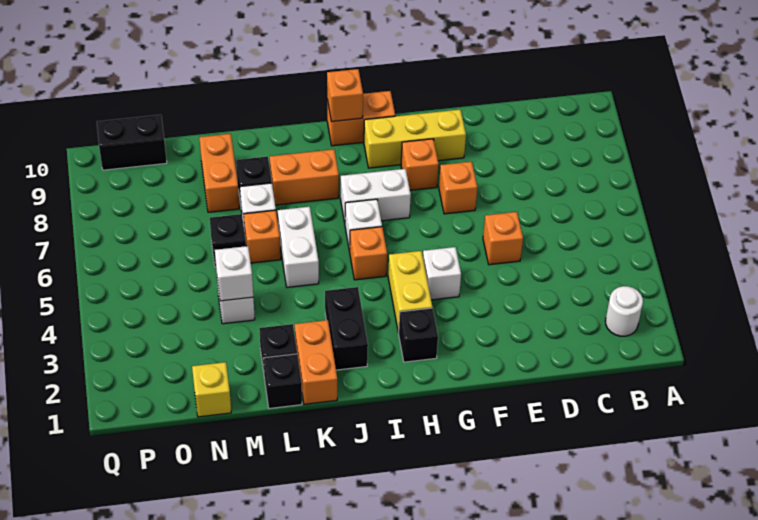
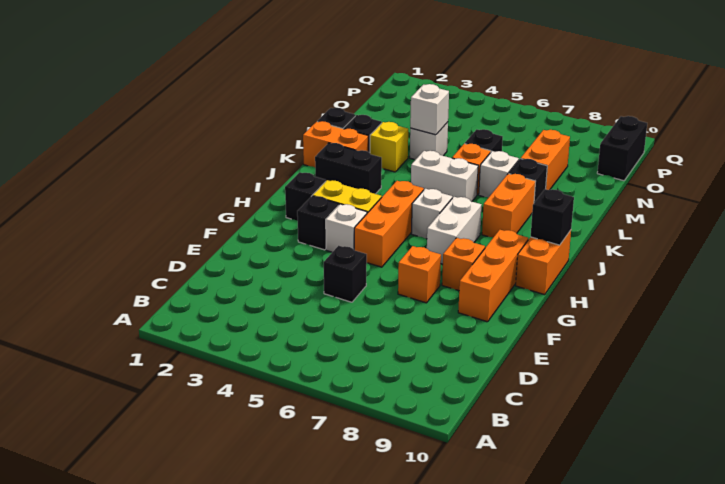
white round brick B2 level 1 -> none
orange brick E5 level 1 -> black brick E5 level 1
yellow brick F9:H9 level 1 -> orange brick F9:H9 level 1
none -> black brick G3 level 1
orange brick I5 level 1 -> orange brick G5:I5 level 1
orange brick I10 level 2 -> black brick I10 level 2
orange brick M8:M9 level 1 -> orange brick M8:N8 level 1
yellow brick N1 level 1 -> yellow brick L3 level 1

